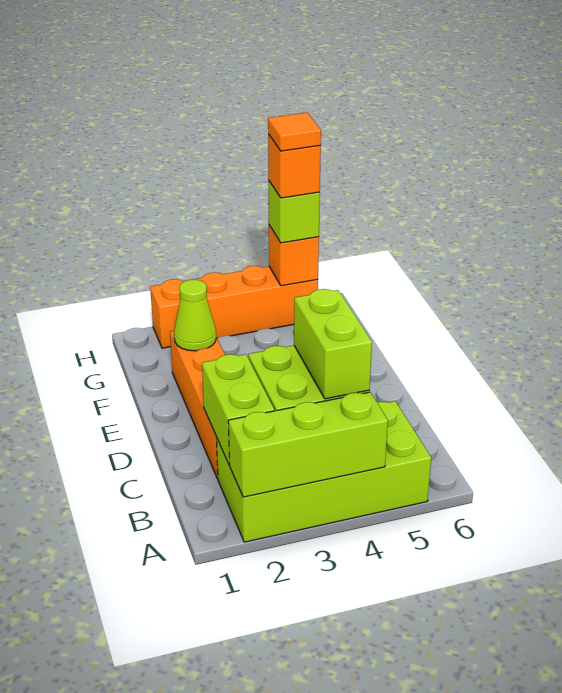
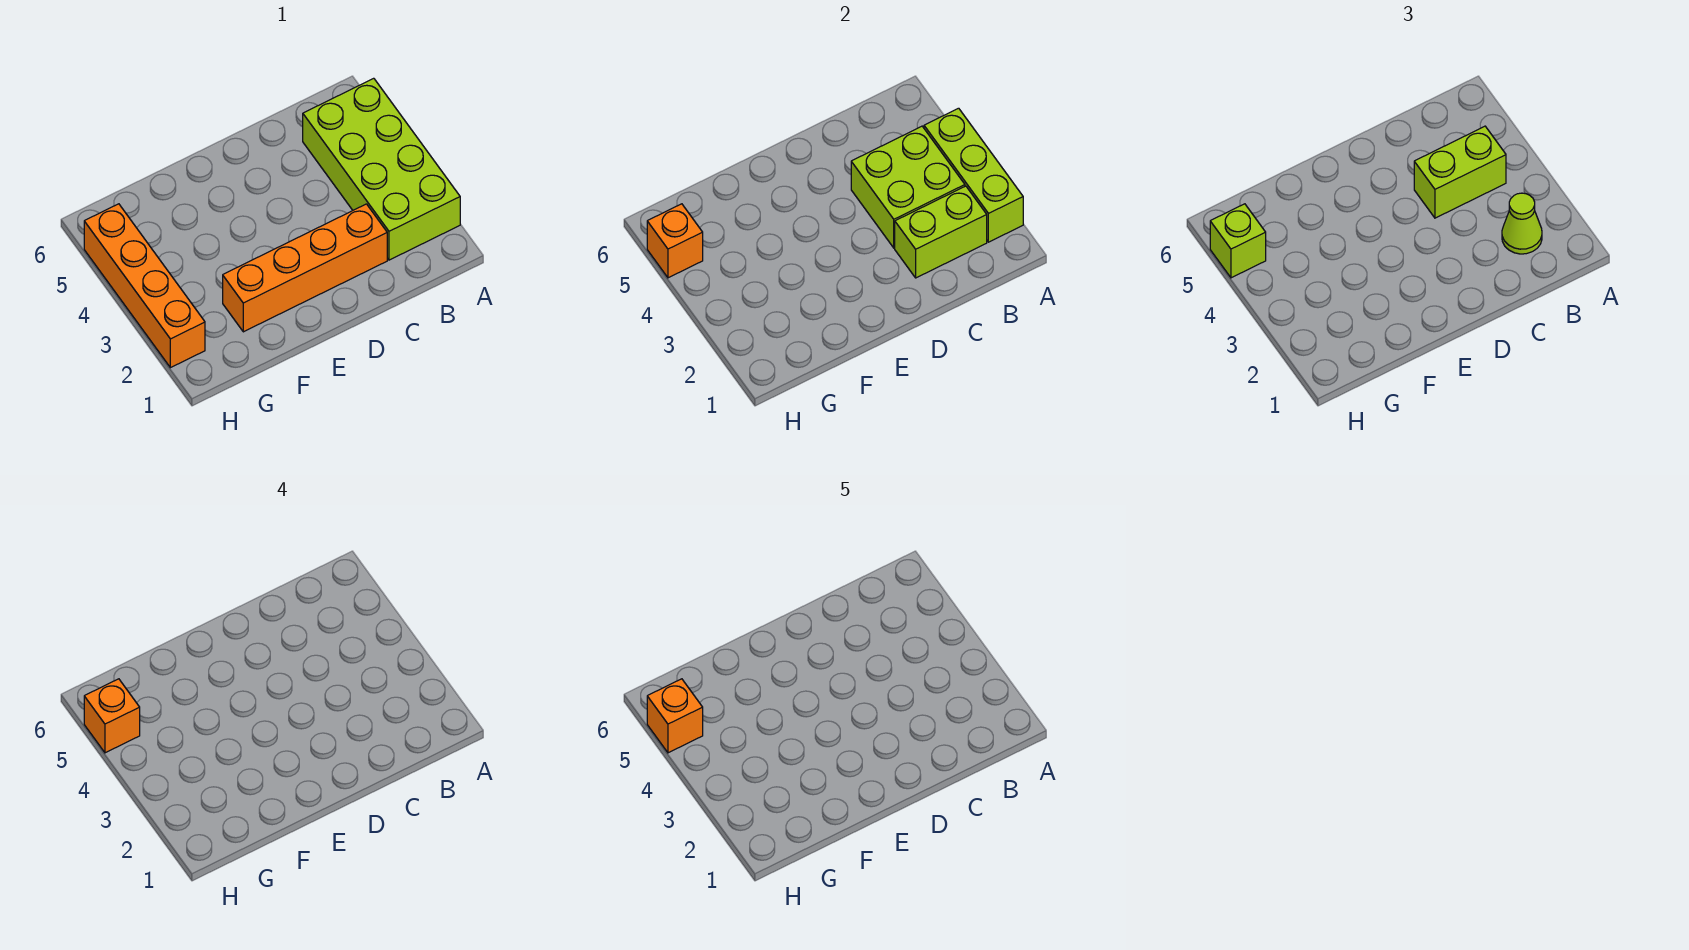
lime cone F2 level 2 -> lime cone B2 level 3
orange tile H5 level 5 -> orange brick H5 level 5

